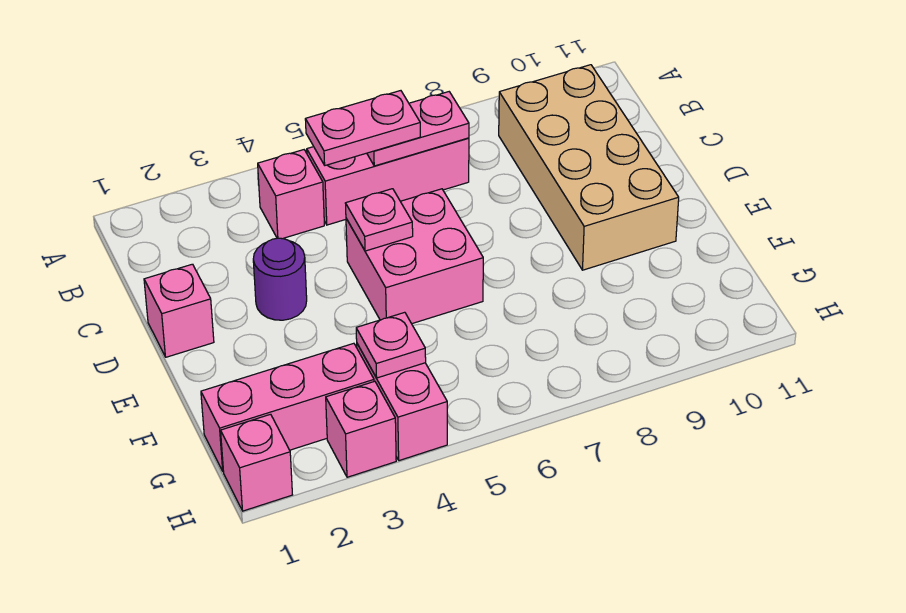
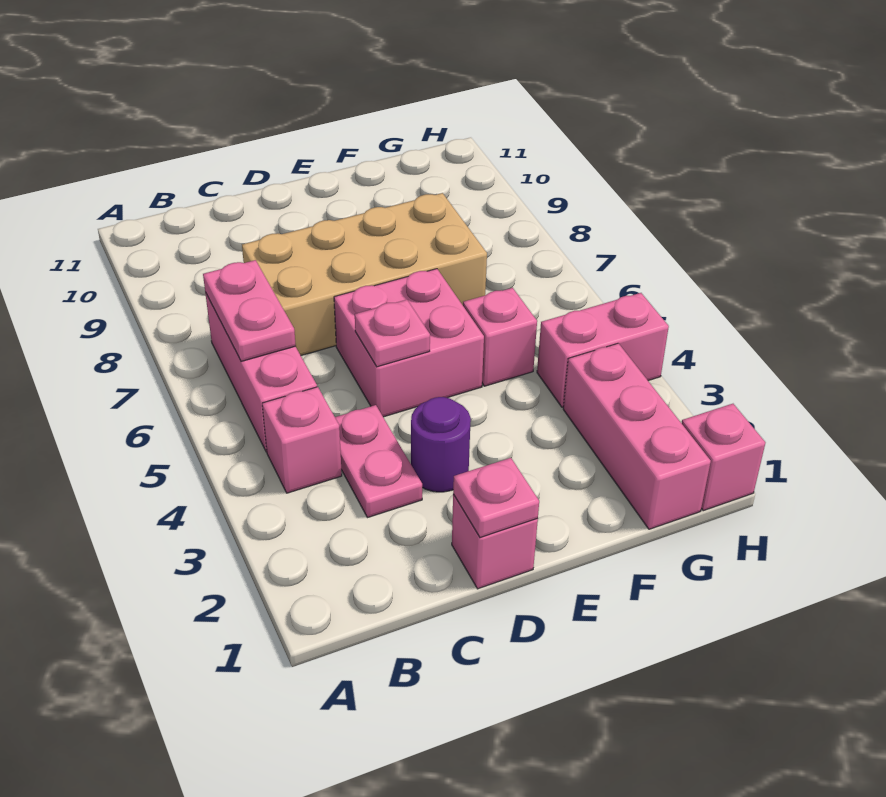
pink plate B5:B6 level 3 -> pink plate C3:C4 level 1
tan brick B9:E10 level 1 -> tan brick C7:F8 level 1
pink plate G4 level 2 -> pink plate D1 level 2
pink brick H3 level 1 -> pink brick F5 level 1

